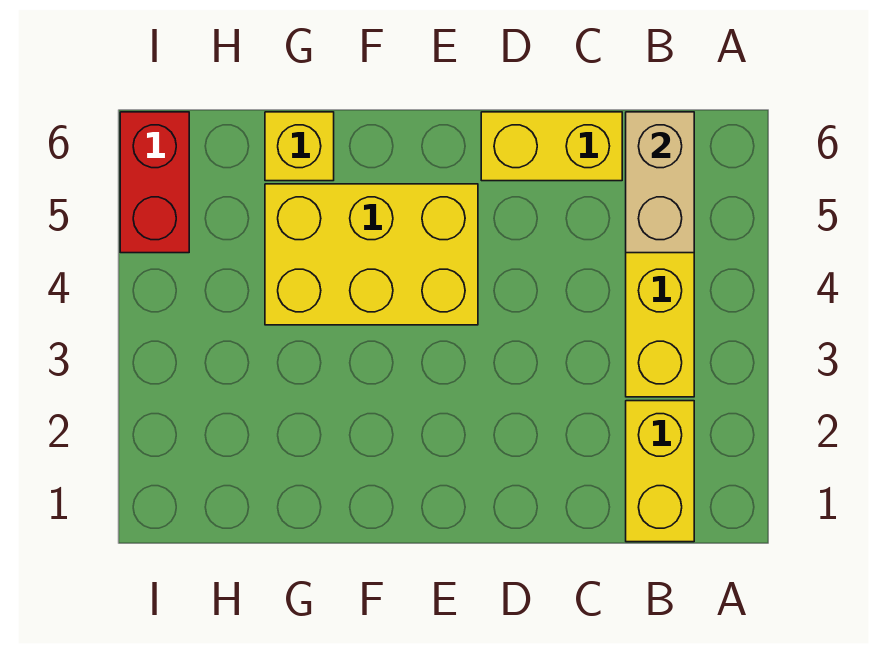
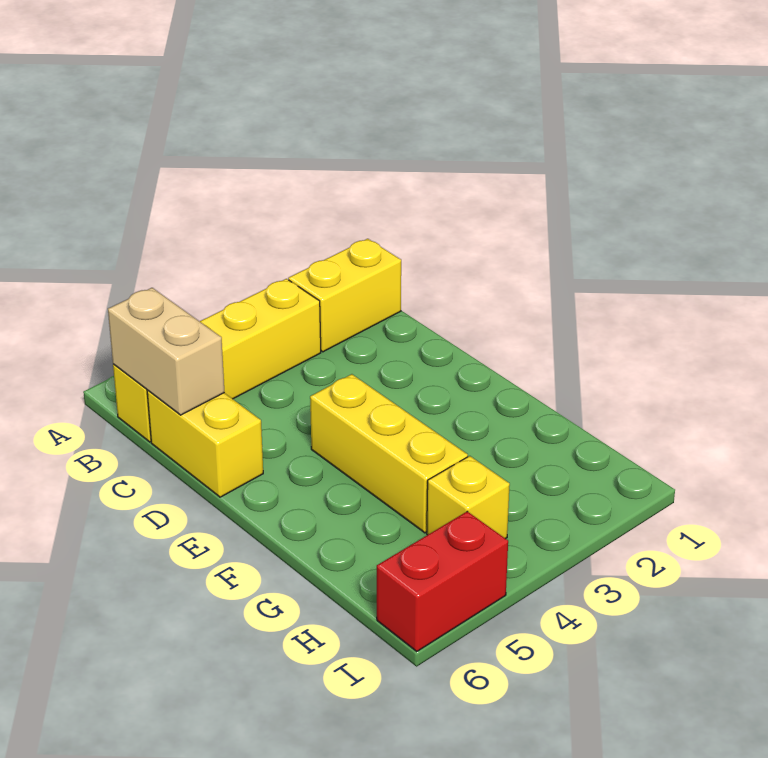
tan brick B5:B6 level 2 -> tan brick B6:C6 level 2
yellow brick E4:G5 level 1 -> yellow brick E4:G4 level 1
yellow brick G6 level 1 -> yellow brick H4 level 1

